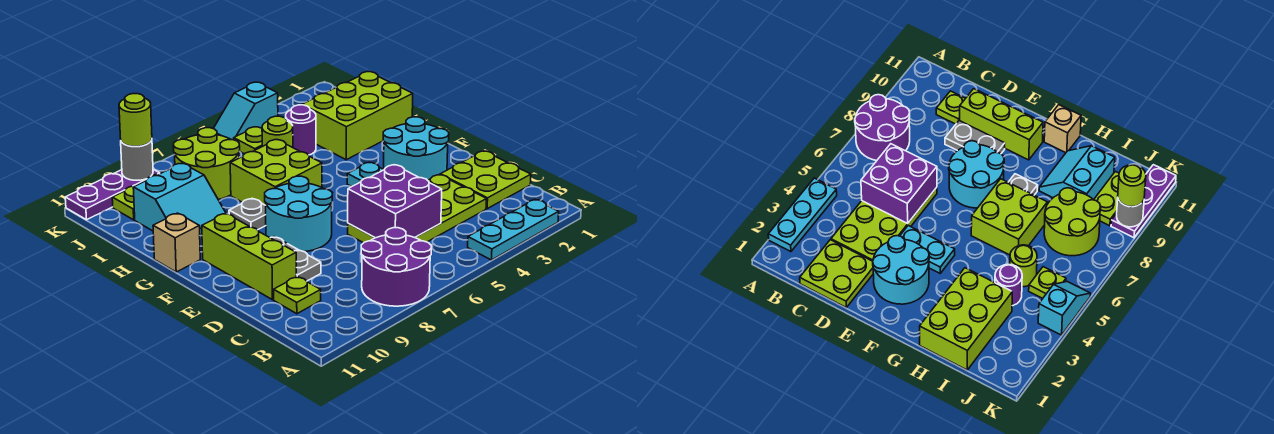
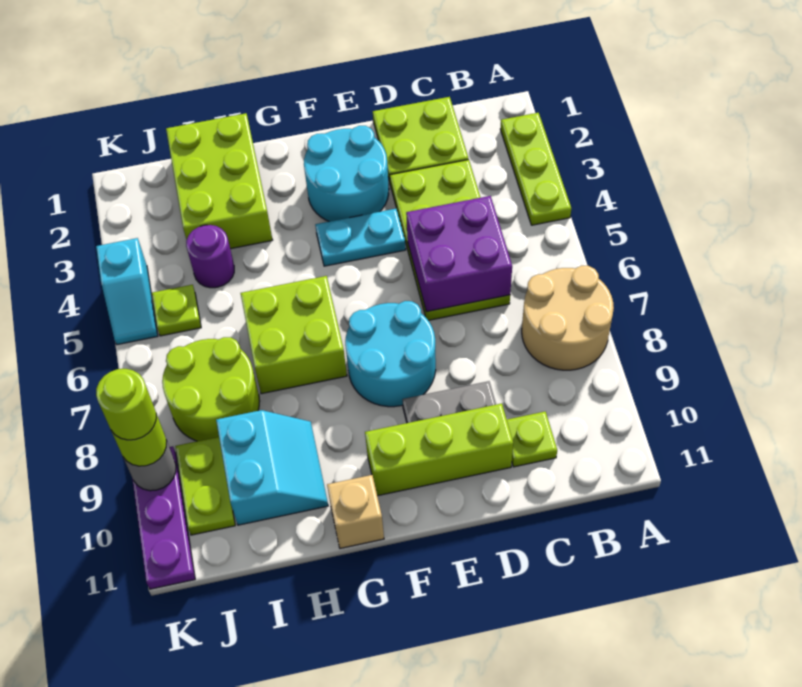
cyan plate A2:A4 level 1 -> lime plate A2:A4 level 1
purple round brick A7:B8 level 1 -> tan round brick A7:B8 level 1
grey plate G8 level 1 -> none
lime round brick I5 level 1 -> lime round brick K9 level 4

